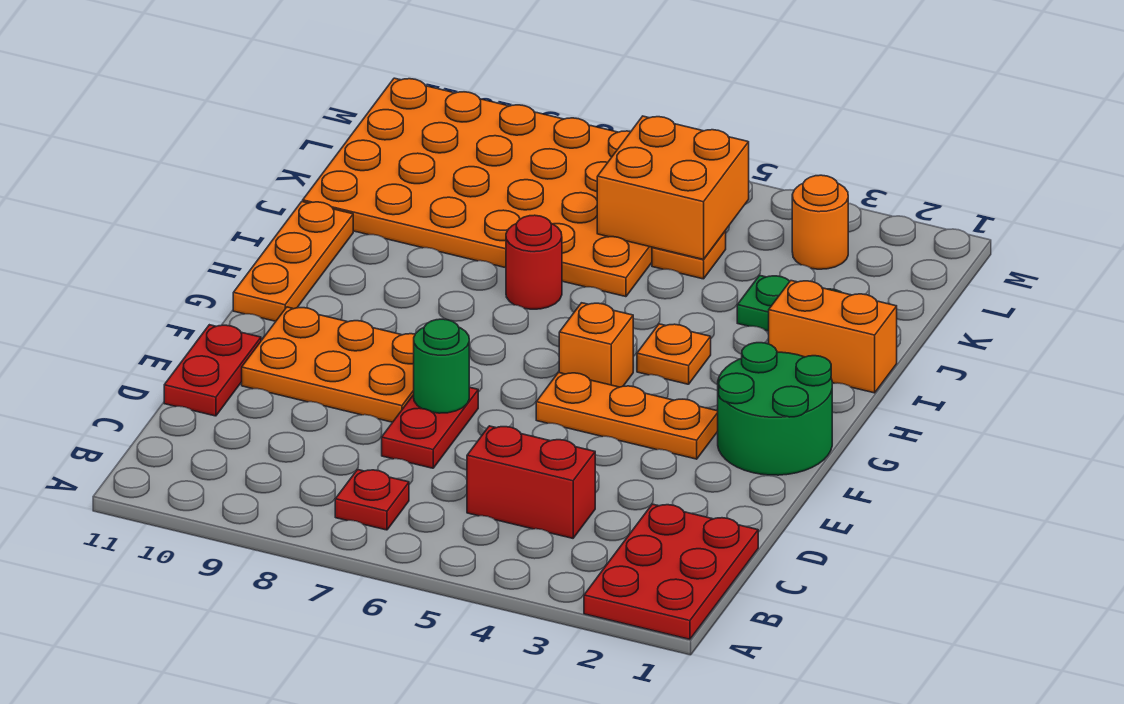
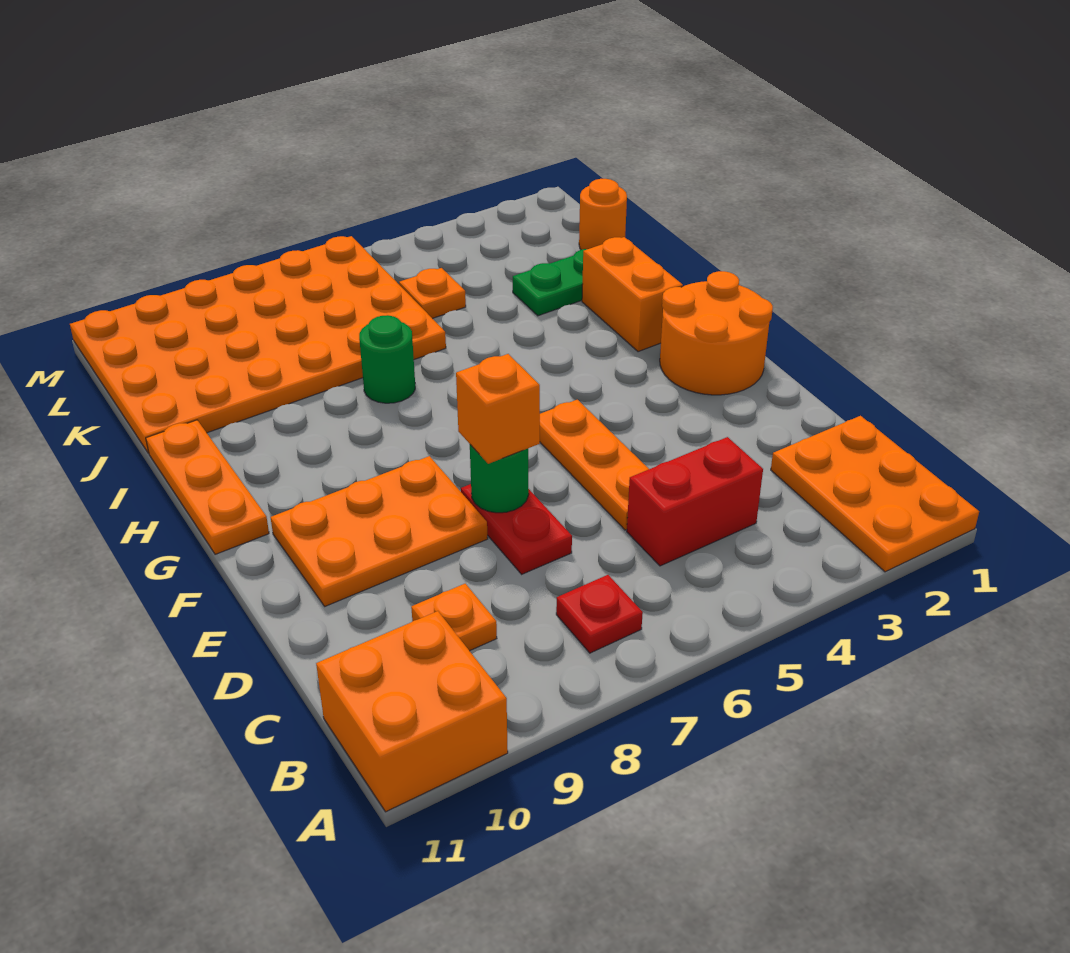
red plate A1:C2 level 1 -> orange plate A1:C2 level 1
red plate D11:E11 level 1 -> none
green round brick F1:G2 level 1 -> orange round brick F1:G2 level 1
orange plate F3:F5 level 1 -> orange plate D5:F5 level 1
orange brick G5 level 1 -> orange brick E7 level 3
orange plate H4 level 1 -> orange plate C9 level 1
orange brick I1:I2 level 1 -> orange brick H2:I2 level 1
red round brick I7 level 1 -> green round brick I7 level 1
orange brick K5:L6 level 2 -> orange brick A10:B11 level 1
orange round brick L3 level 1 -> orange round brick K1 level 1

